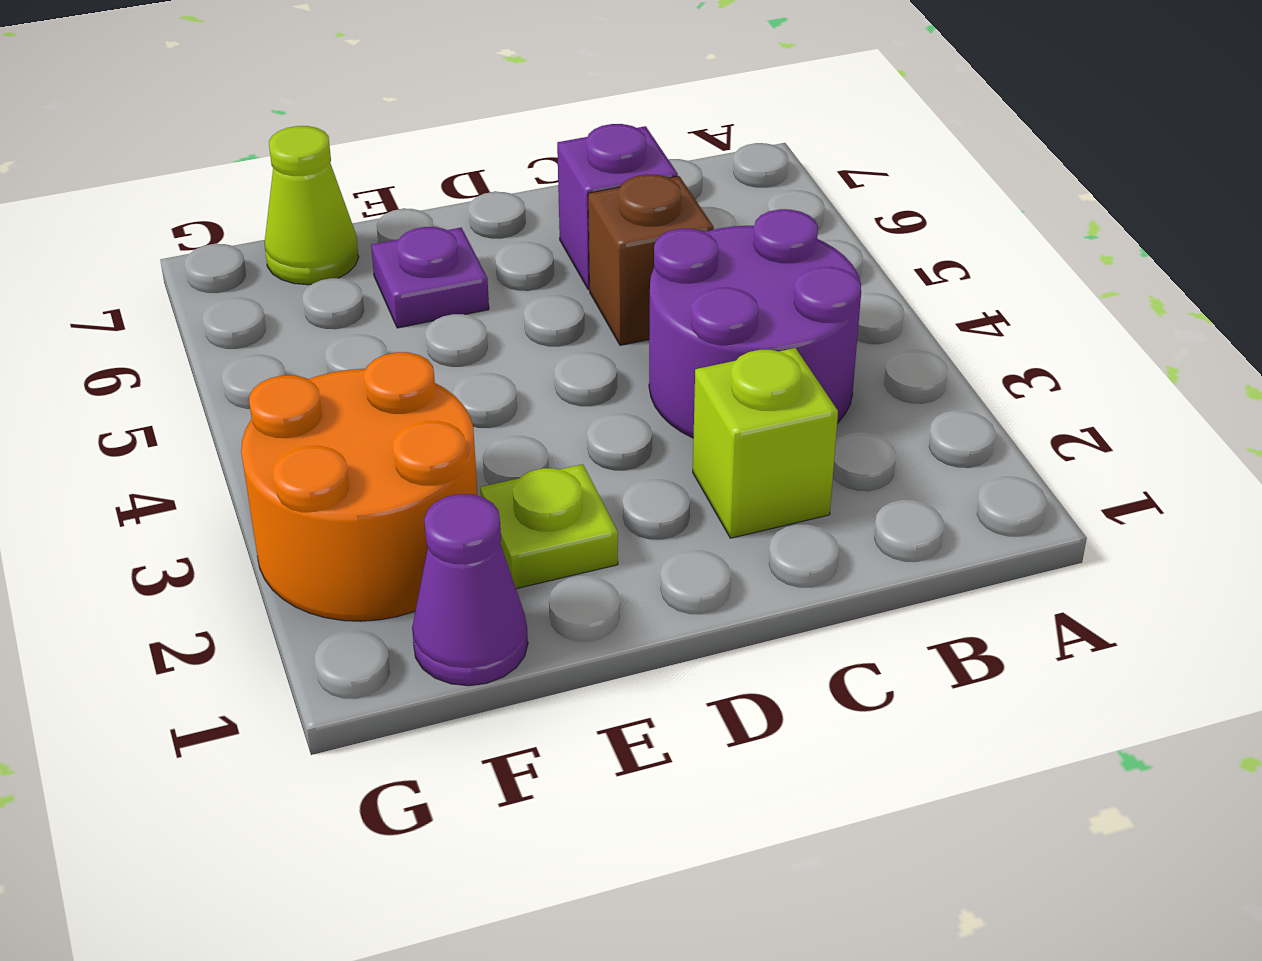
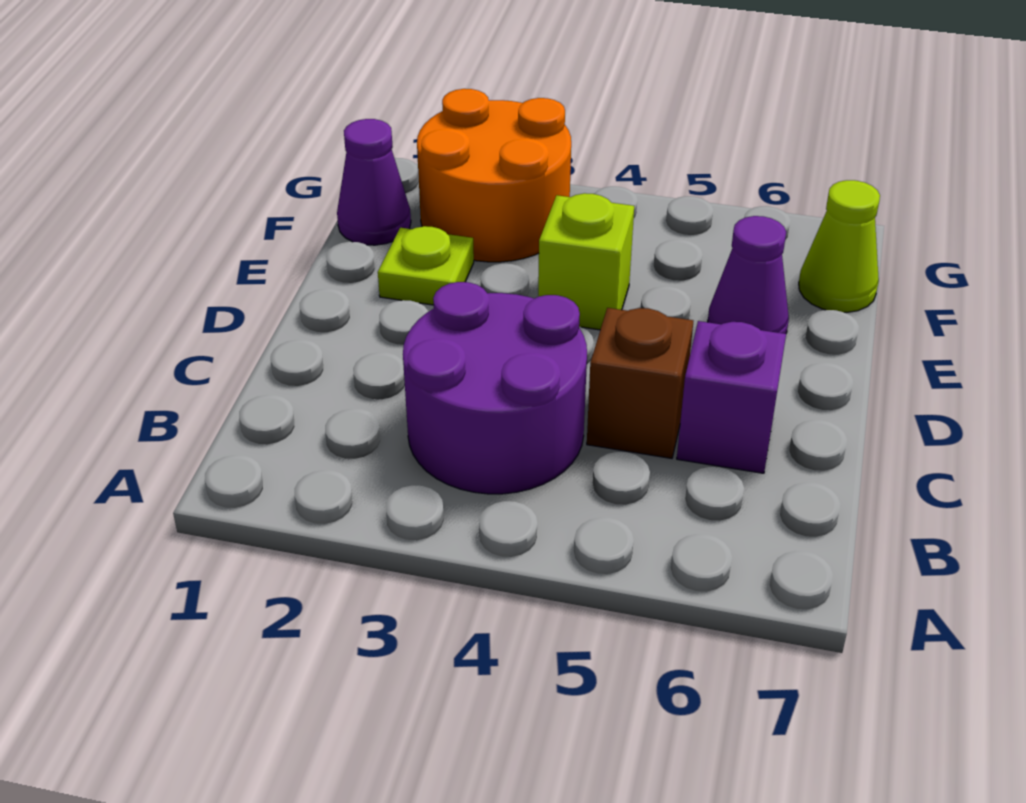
lime brick C2 level 1 -> lime brick E4 level 1
purple plate E6 level 1 -> purple cone E6 level 1

